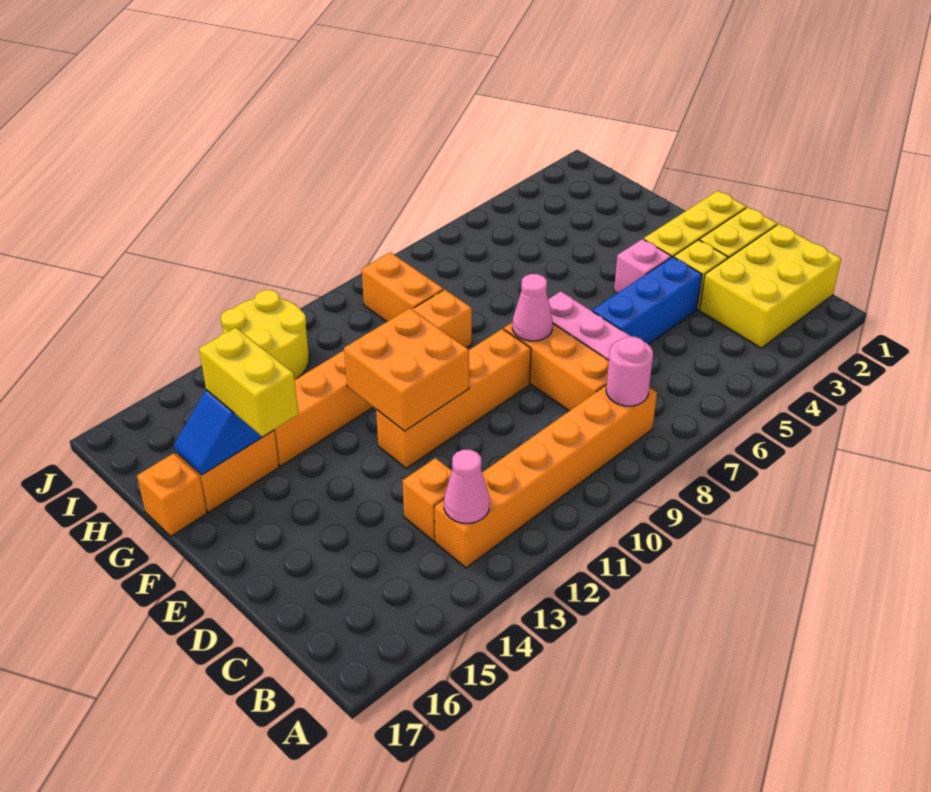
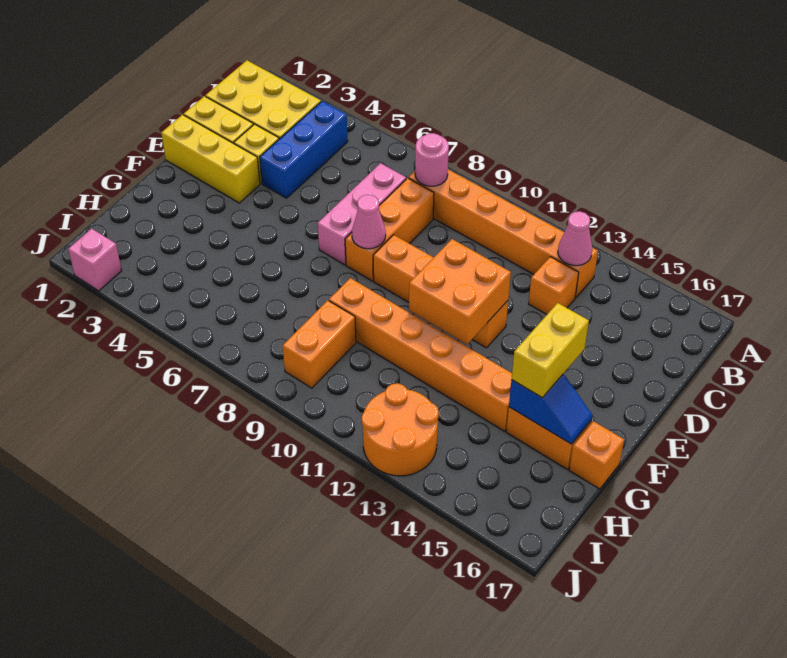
blue brick D4:D6 level 1 -> blue brick B4:D4 level 1
pink brick E4 level 1 -> pink brick J2 level 1
yellow round brick I12:J13 level 1 -> orange round brick I12:J13 level 1

